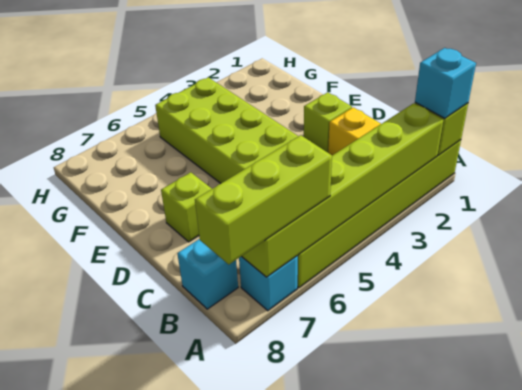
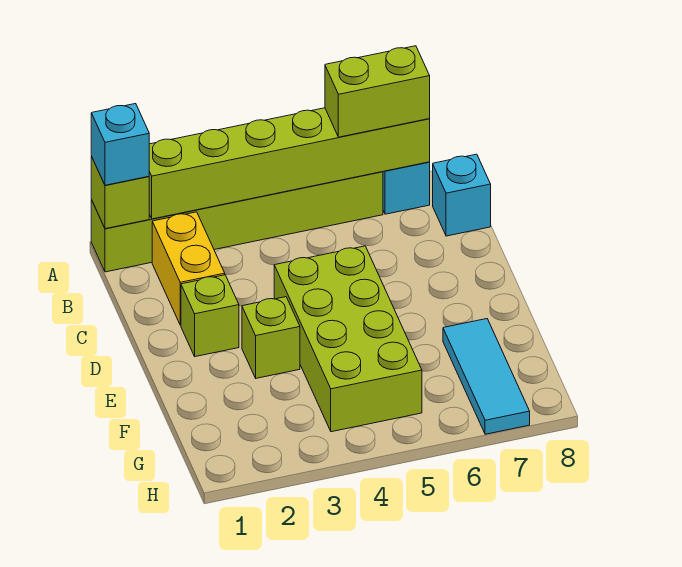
lime brick A6:A8 level 3 -> lime brick A6:A7 level 3
lime brick D7 level 1 -> lime brick E3 level 1
none -> cyan tile F7:H7 level 1

